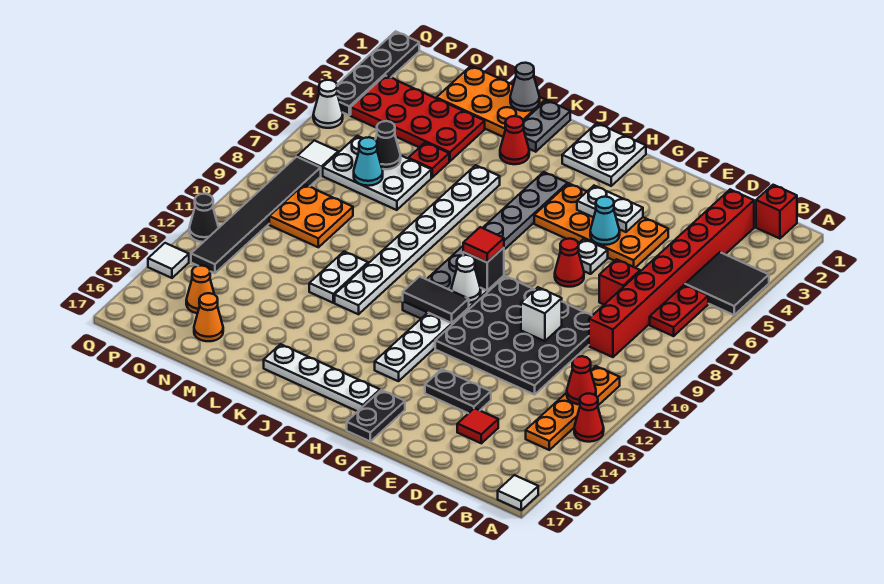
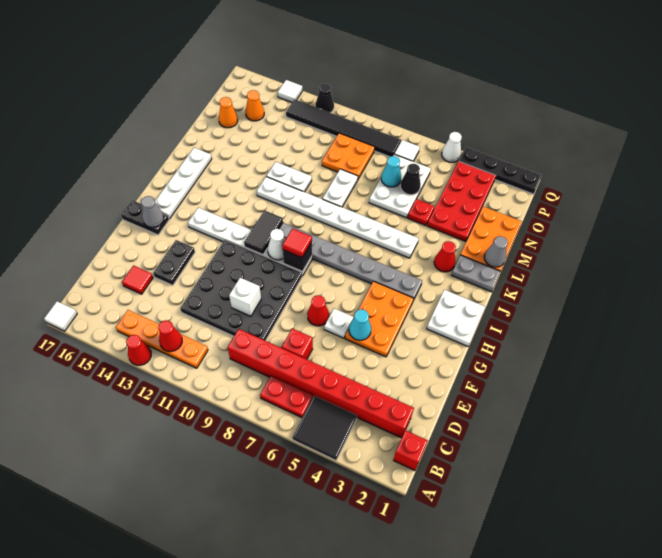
orange plate E4:H5 level 1 -> orange plate F4:H5 level 1
white plate F4:G4 level 2 -> white plate L9:M9 level 1
none -> grey cone G16 level 2

